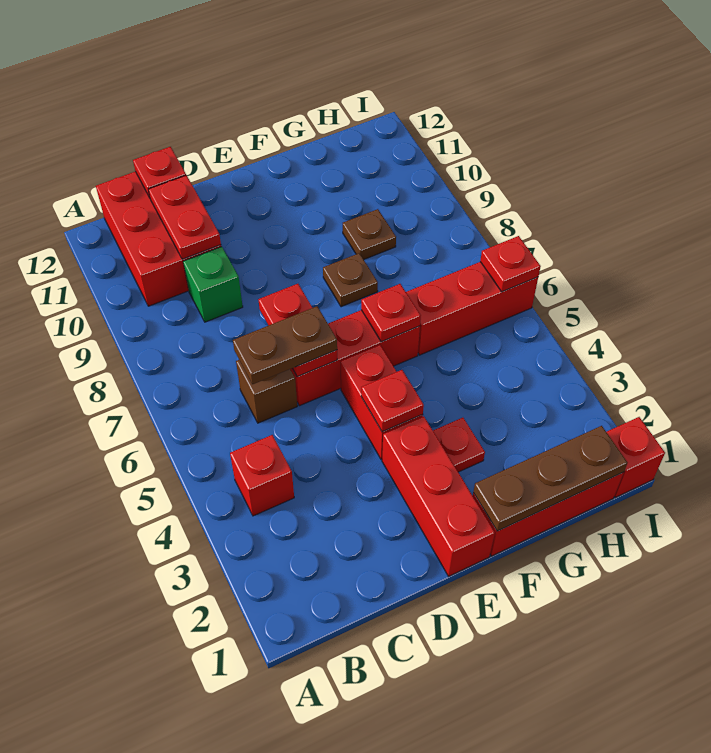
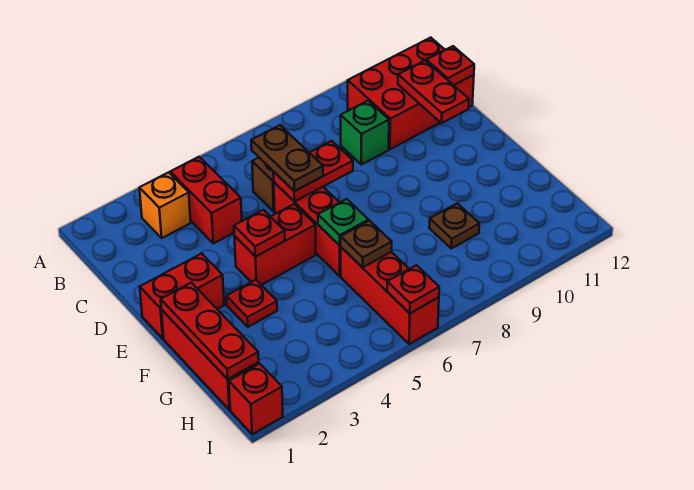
none -> orange brick B3 level 1
red brick B4 level 1 -> red brick B4:C4 level 1
red plate C10:C11 level 2 -> red plate C11:D11 level 2
red brick E1:E3 level 1 -> red brick E1:E2 level 1
brown plate F1:H1 level 2 -> red plate F1:H1 level 2
red plate F6 level 2 -> green plate F6 level 2
brown plate F8 level 1 -> brown plate G6 level 2

